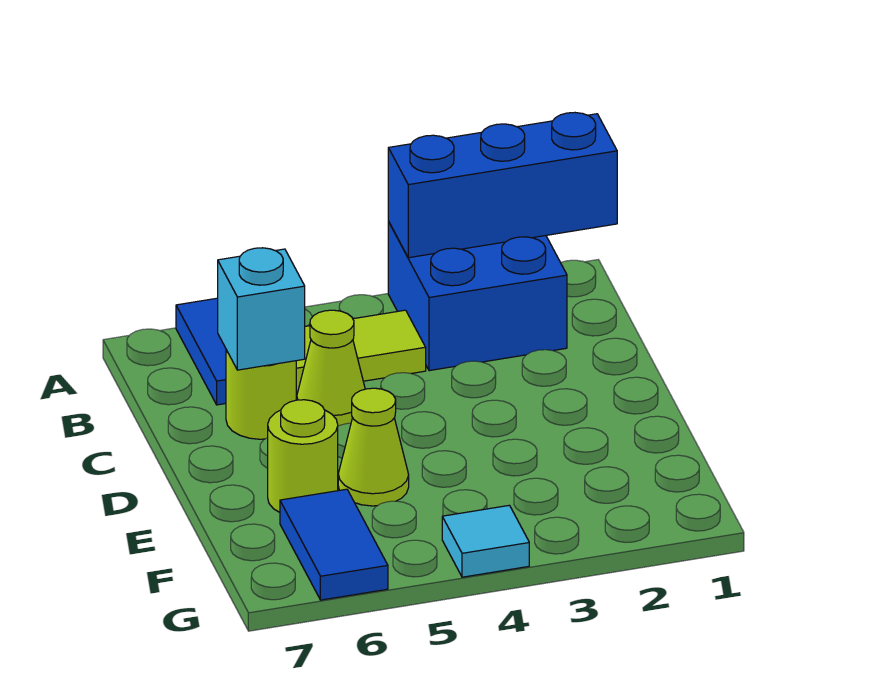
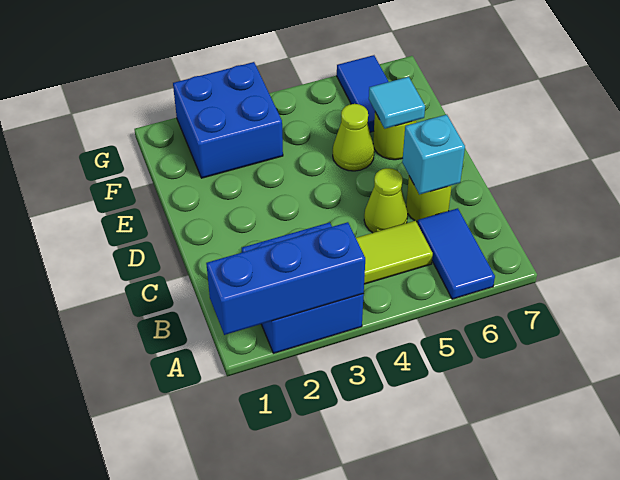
none -> blue brick F2:G3 level 1
cyan tile G4 level 1 -> cyan tile E6 level 2

